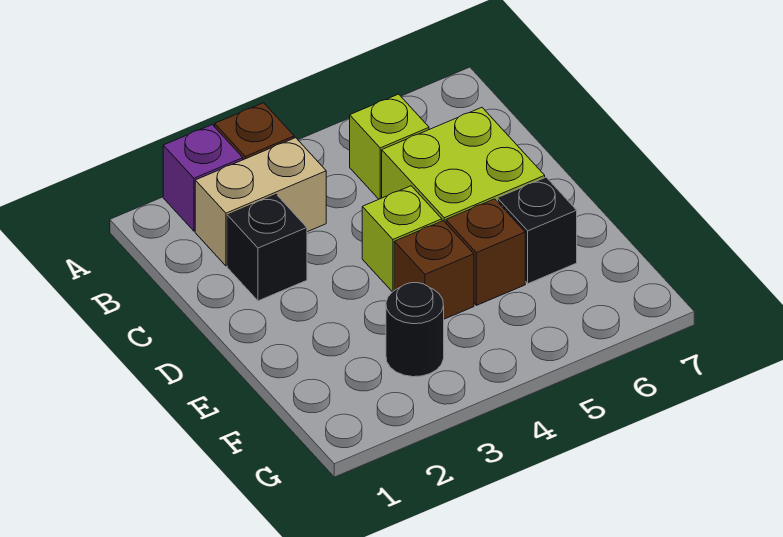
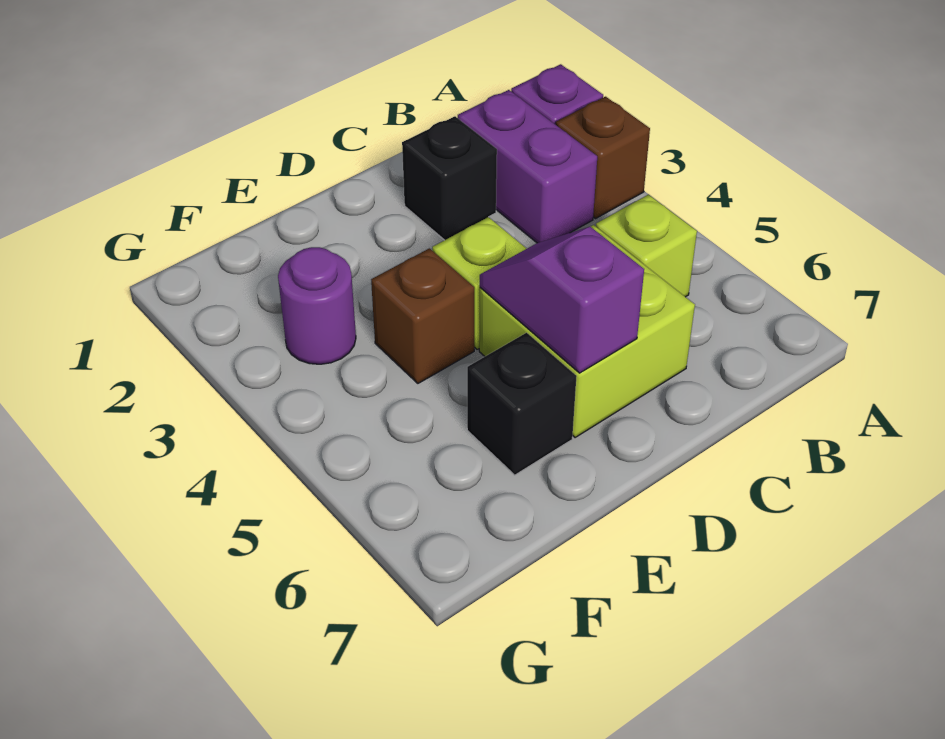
tan brick B2:B3 level 1 -> purple brick B2:B3 level 1
none -> purple slope D5:D6 level 2 top 6
brown brick E5 level 1 -> none
black round brick F3 level 1 -> purple round brick F3 level 1

